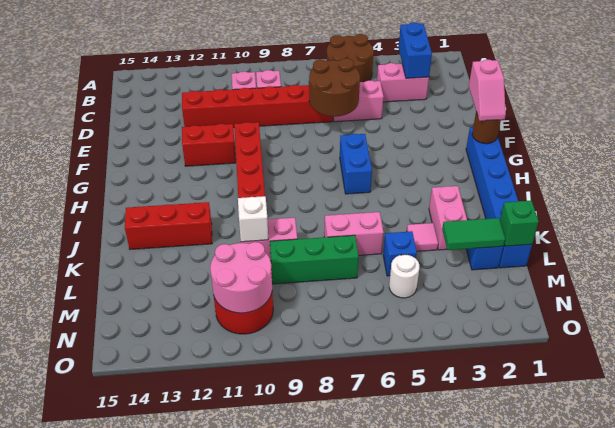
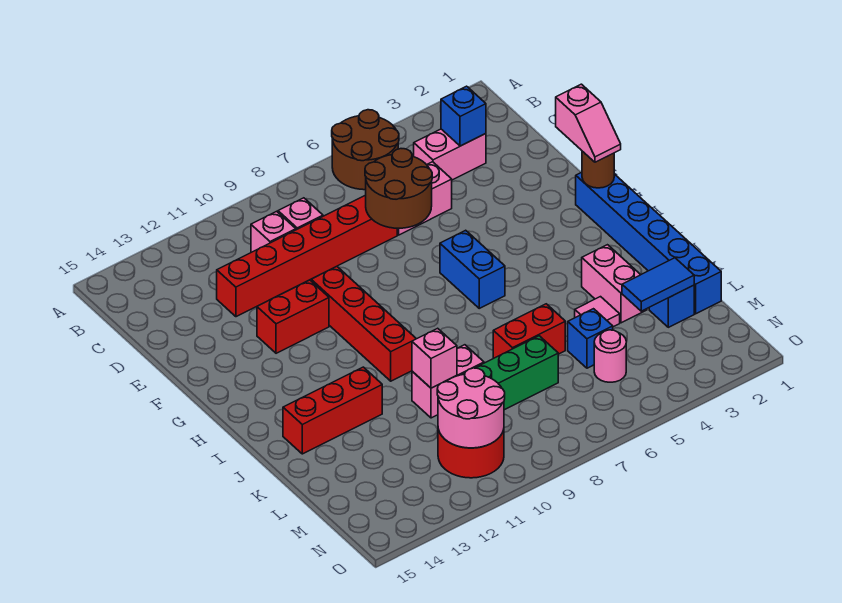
blue brick B3:C3 level 2 -> blue brick C3 level 2
pink brick K6:K7 level 1 -> red brick K6:K7 level 1
white brick K10 level 2 -> pink brick K10 level 2
green brick L1 level 2 -> none
green tile L2:L3 level 2 -> blue tile L2:L3 level 2
white round brick M5 level 1 -> pink round brick M5 level 1

